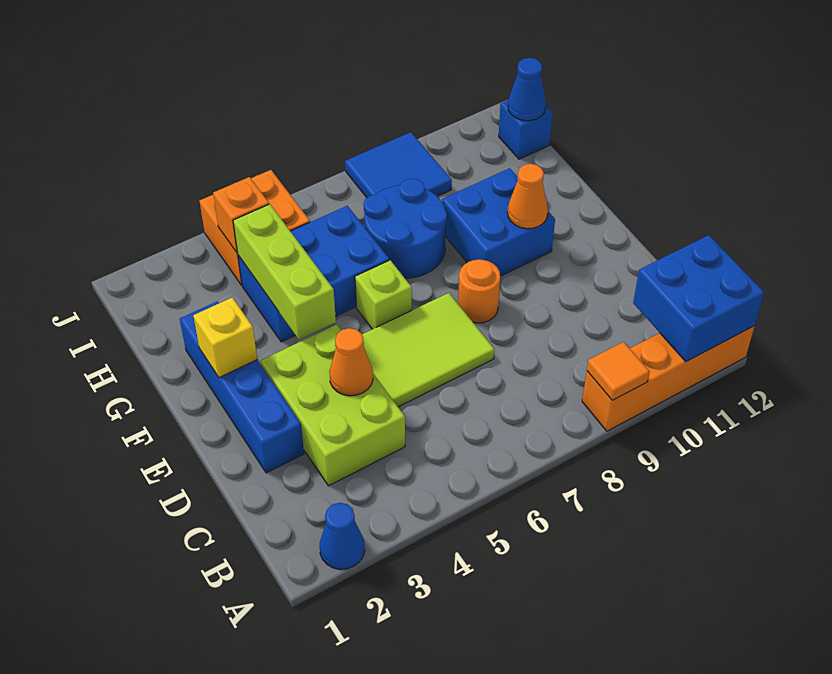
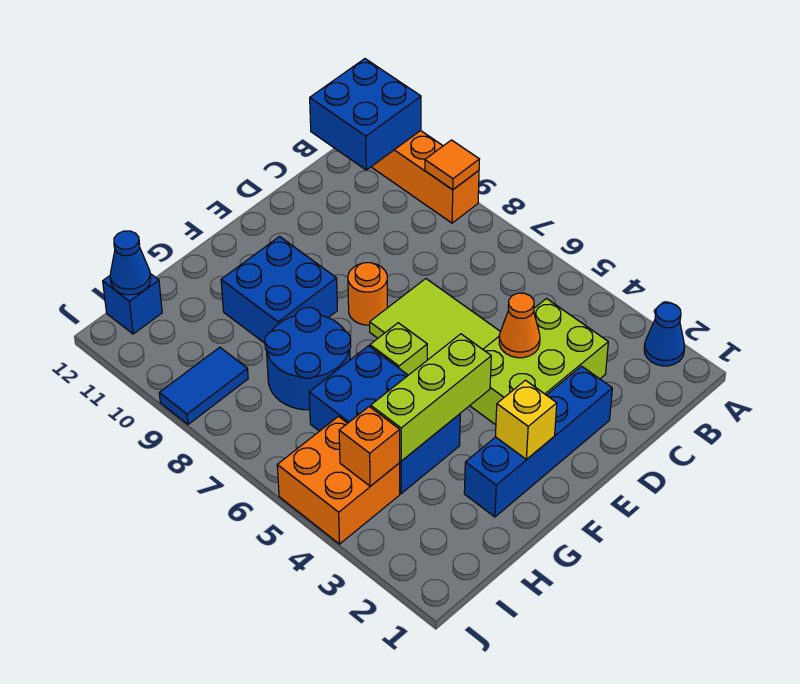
orange cone F10 level 2 -> none
blue tile I8:J9 level 1 -> blue tile I9:J9 level 1

